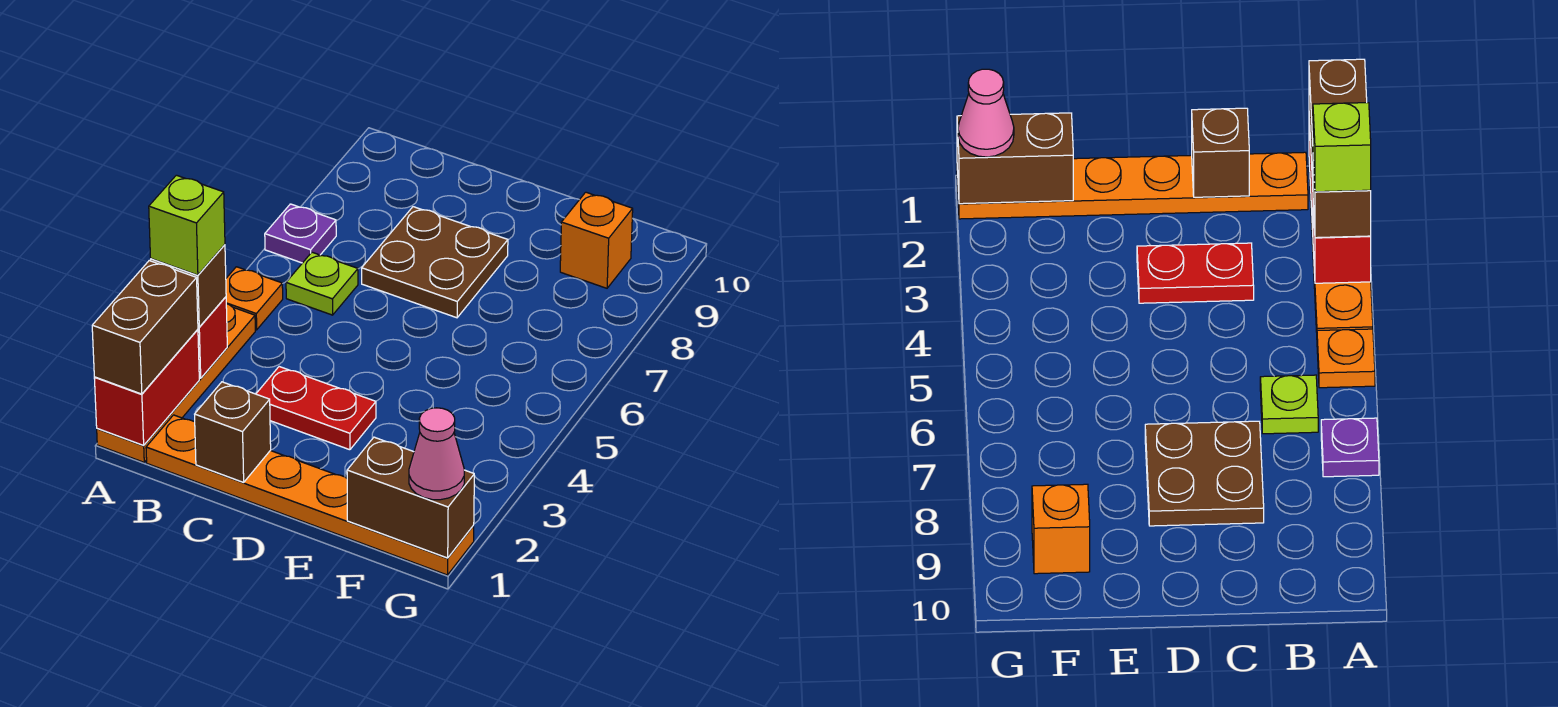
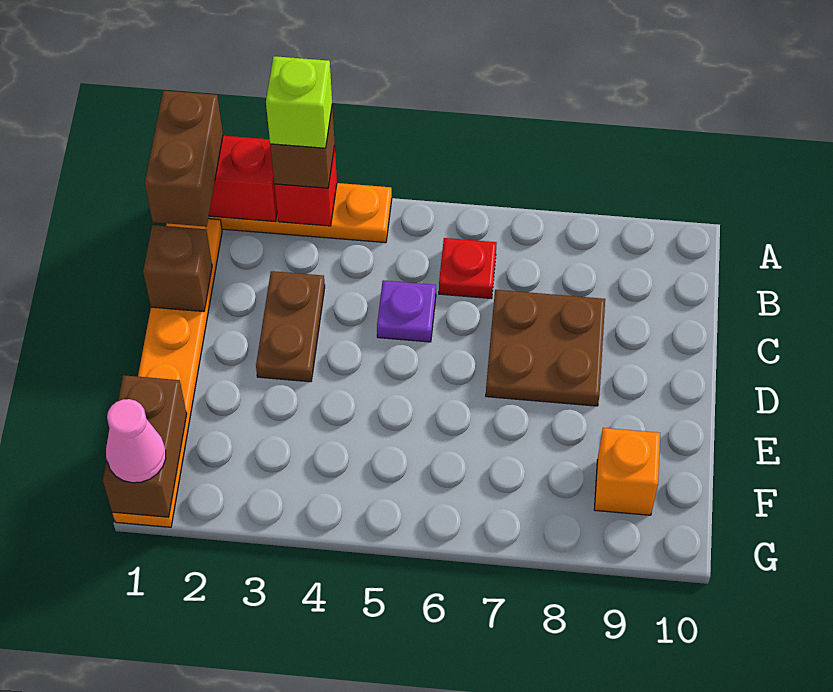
brown brick A1:A2 level 3 -> brown brick A1:B1 level 3
orange plate A5 level 1 -> none
purple plate A7 level 1 -> purple plate C5 level 1
lime plate B6 level 1 -> red plate B6 level 1
red plate C3:D3 level 1 -> brown plate C3:D3 level 1

